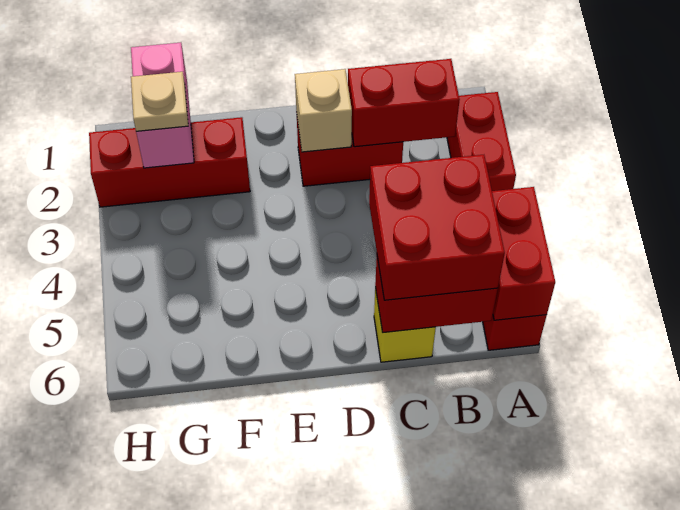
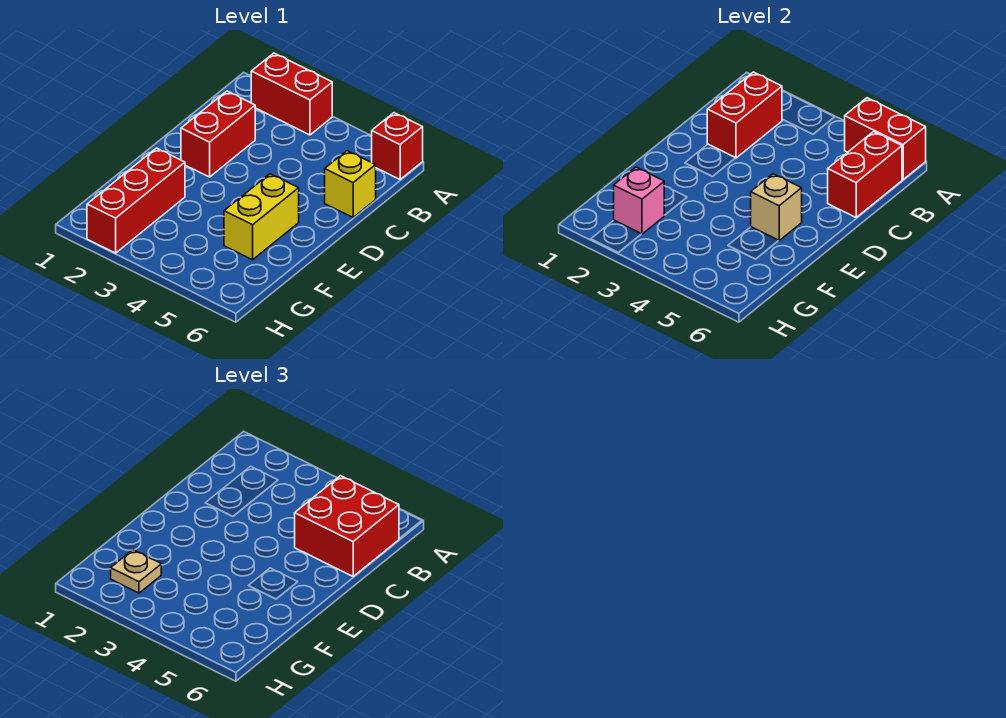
tan brick D2 level 2 -> tan brick E5 level 2
none -> yellow brick E5:F5 level 1
pink brick G1:G2 level 2 -> pink brick G2 level 2

